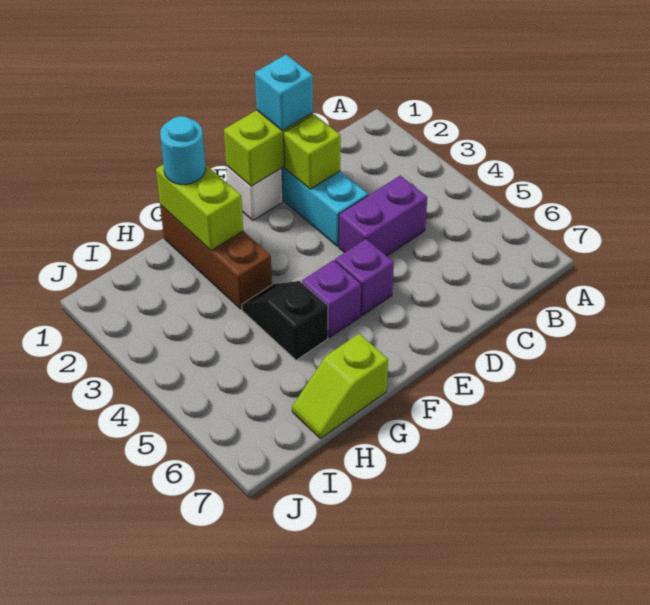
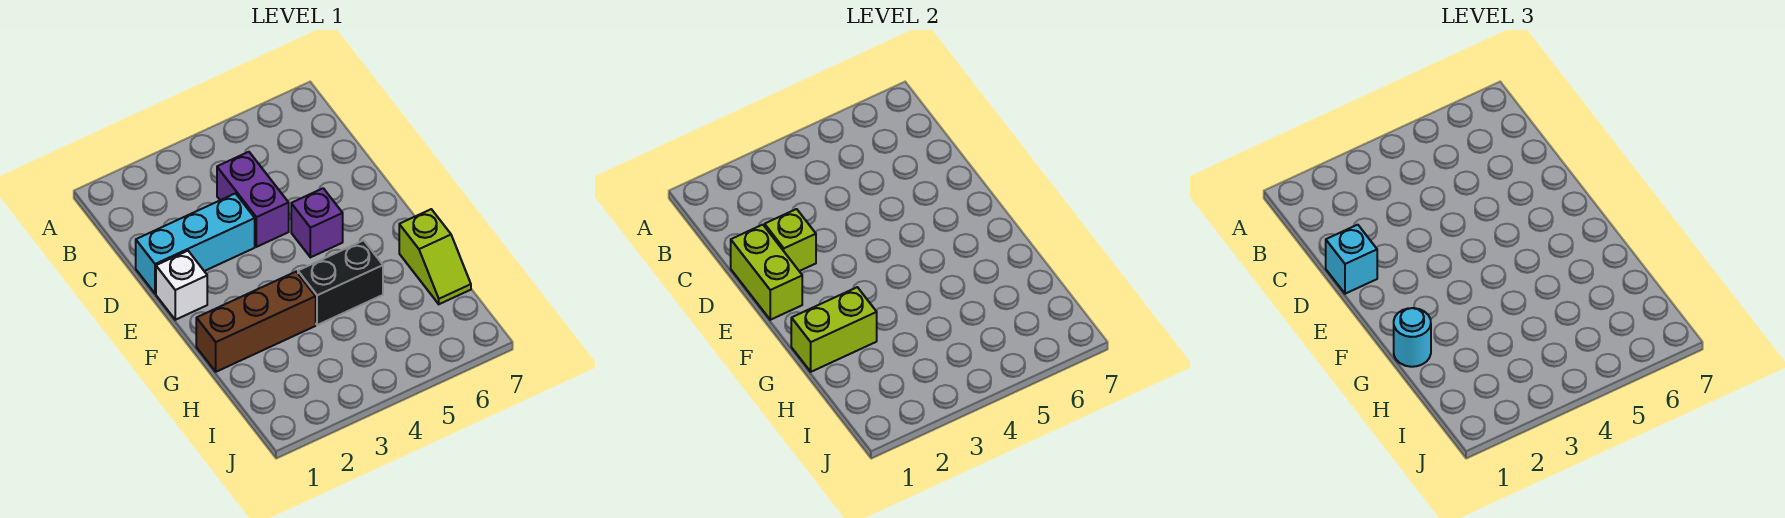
purple brick F5 level 1 -> none
black slope G4:G5 level 1 top 5 -> black brick G4:G5 level 1

